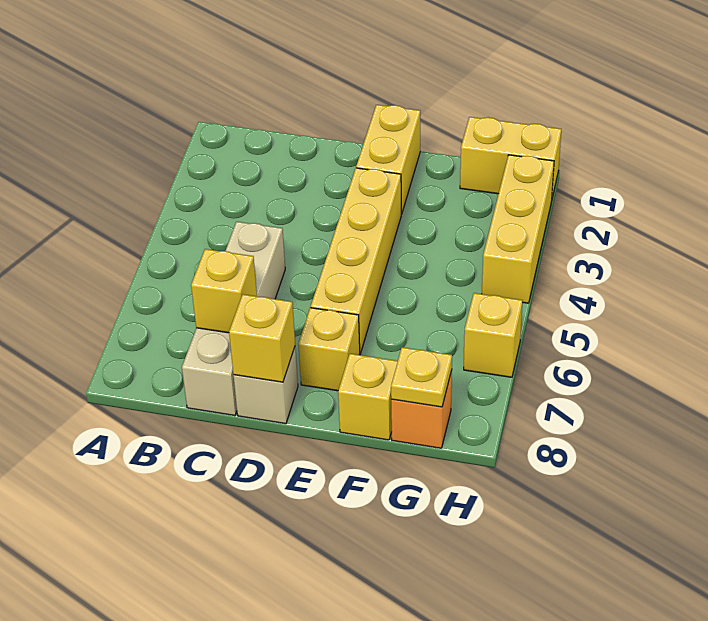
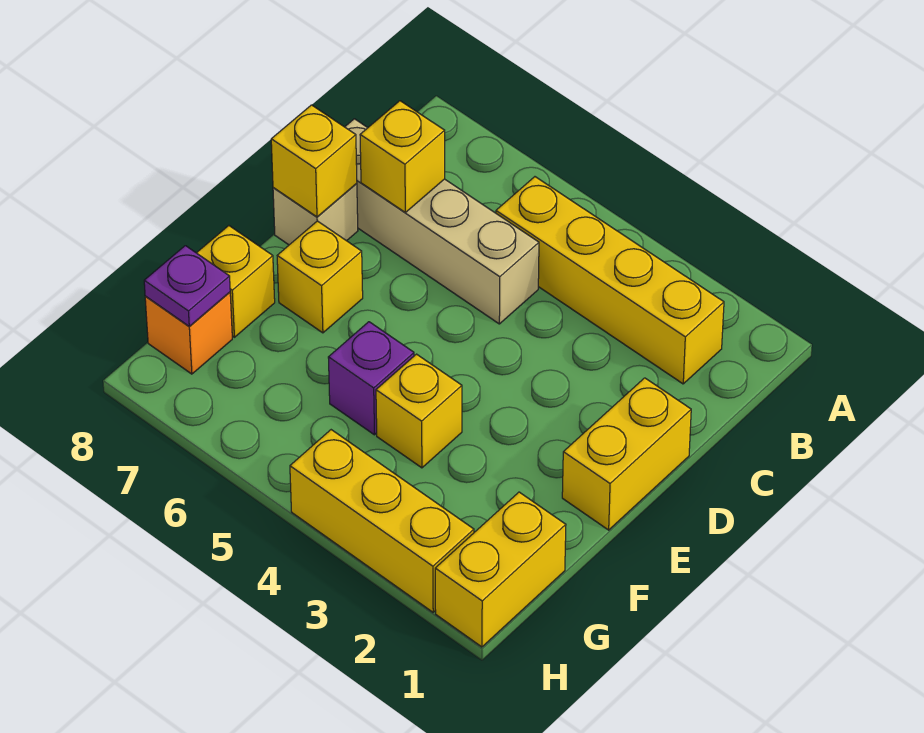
yellow brick E1:E2 level 1 -> yellow brick D1:E1 level 1
yellow brick E3:E6 level 1 -> yellow brick B2:B5 level 1
none -> purple brick F5 level 1
yellow plate G8 level 2 -> purple plate G8 level 2
yellow brick H6 level 1 -> yellow brick F4 level 1

